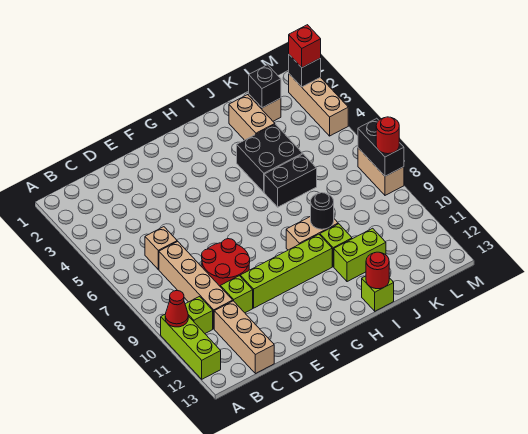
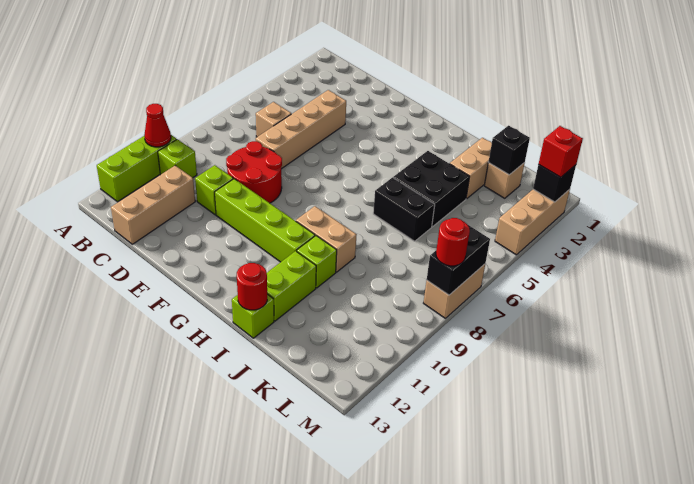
tan brick C7:C10 level 1 -> tan brick D4:D7 level 1
black round brick I9 level 2 -> none
lime brick I11:J11 level 1 -> lime brick I11:I12 level 1

